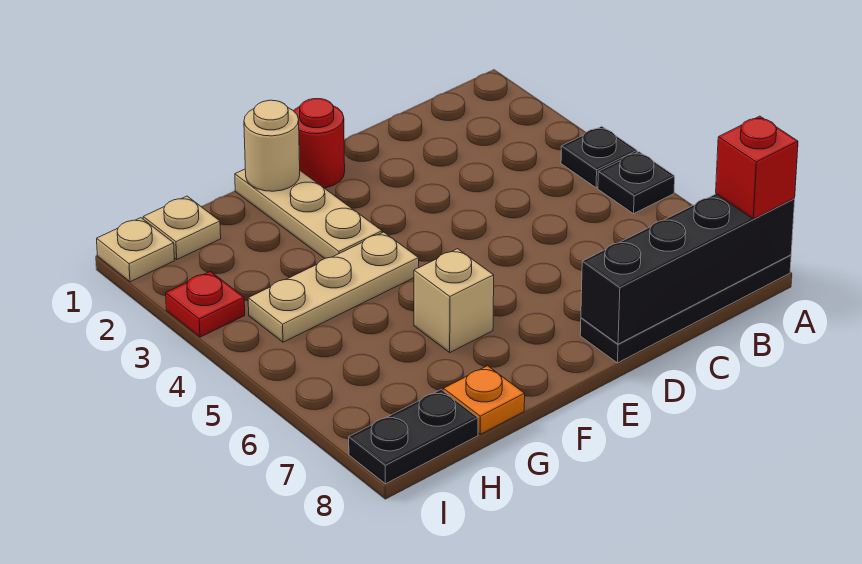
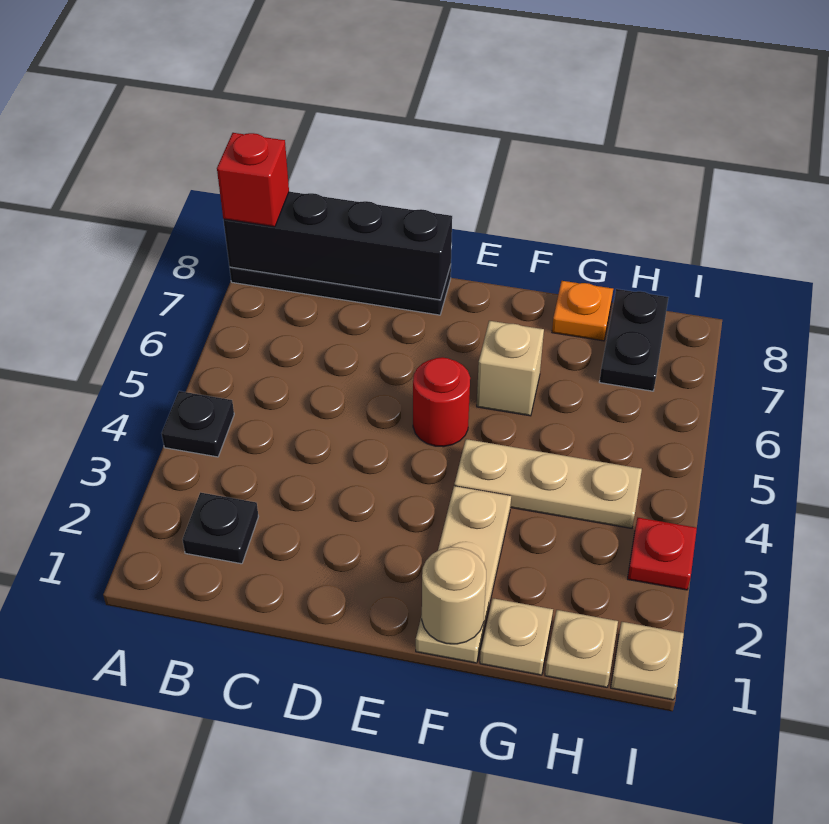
black plate A5 level 1 -> black plate B2 level 1
red round brick E1 level 1 -> red round brick E5 level 1
none -> tan plate G1 level 1
black plate H8:I8 level 1 -> black plate H7:H8 level 1

